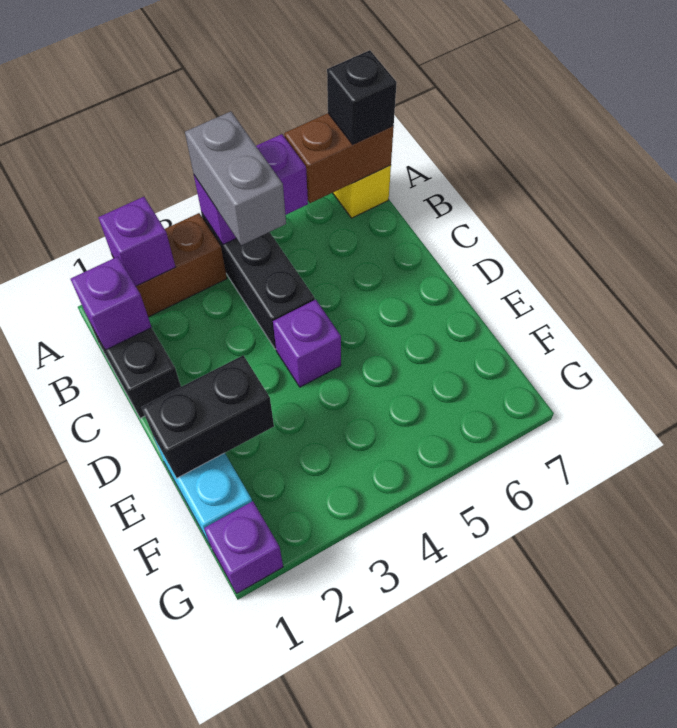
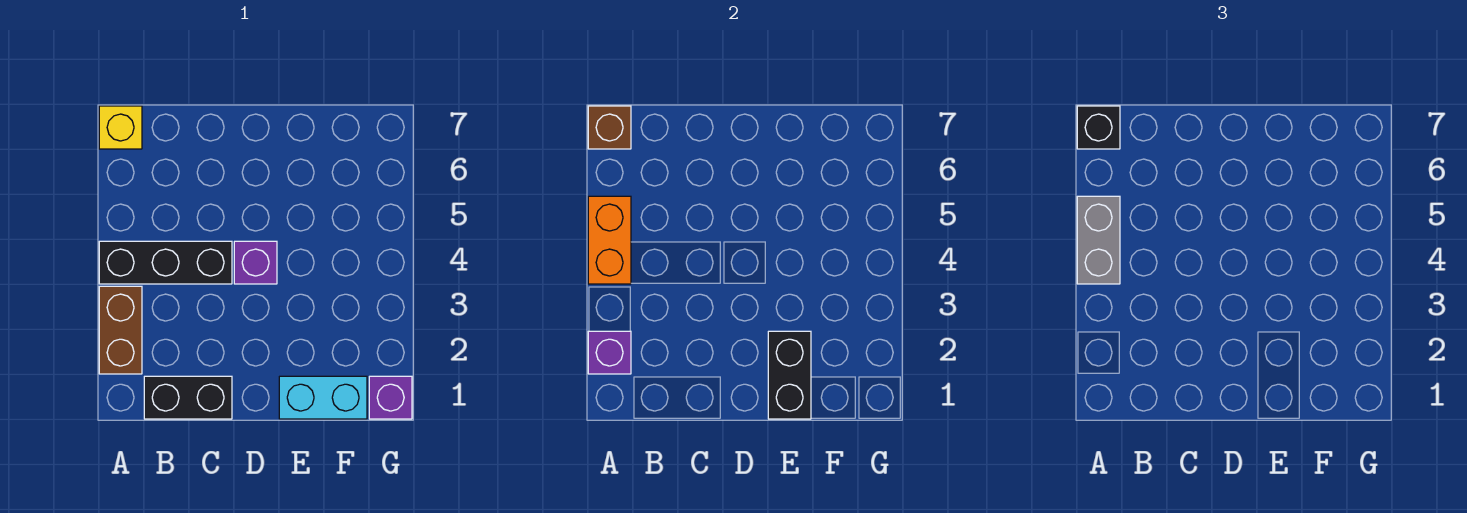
purple brick A4:A5 level 2 -> orange brick A4:A5 level 2
grey brick A4:B4 level 3 -> grey brick A4:A5 level 3
brown brick A6:A7 level 2 -> brown brick A7 level 2
purple brick B1 level 2 -> none

